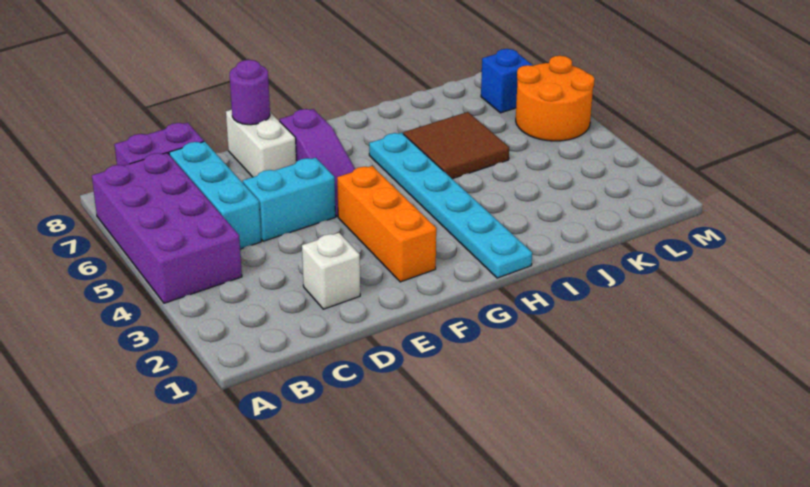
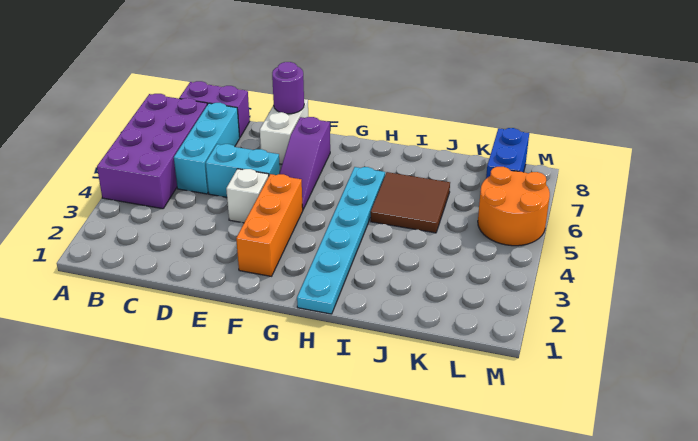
white brick D2 level 1 -> white brick E4 level 1
blue brick L7 level 1 -> blue brick L7:L8 level 1

